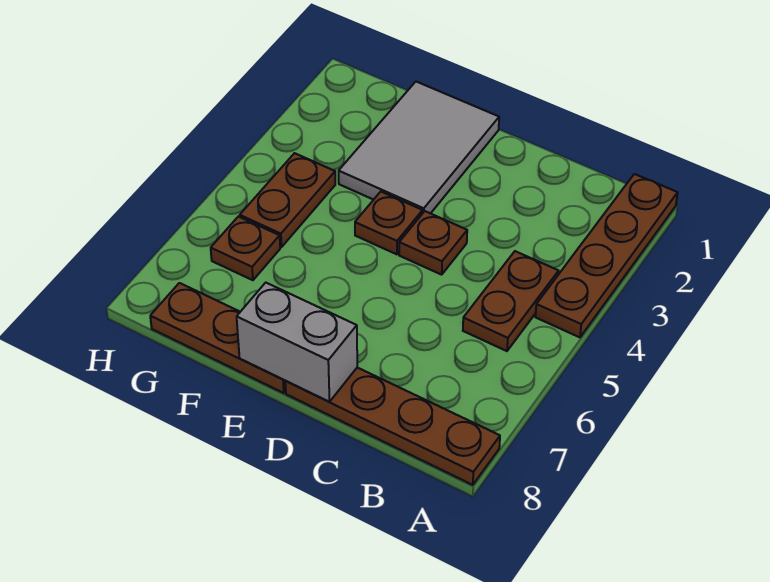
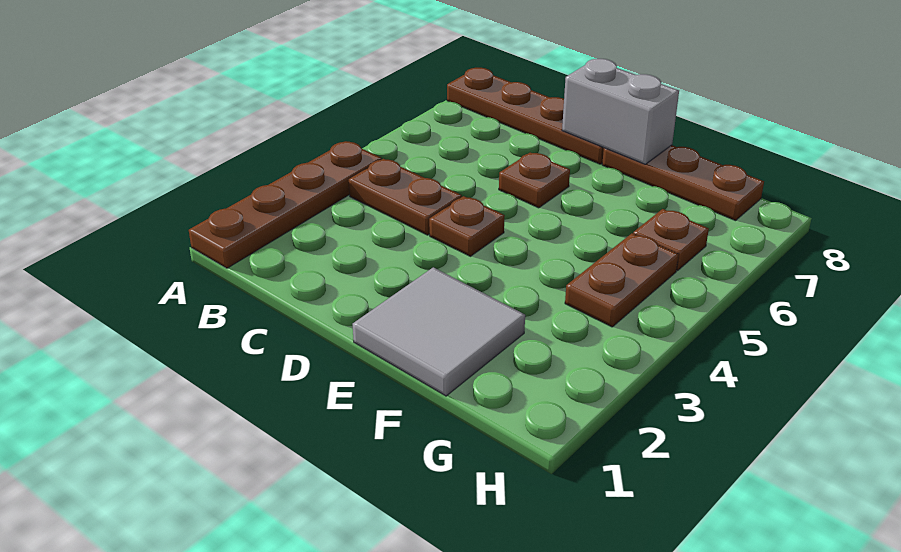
brown plate B4:B5 level 1 -> brown plate B4:C4 level 1
grey tile E1:F3 level 1 -> grey tile E1:F2 level 1
brown plate E4 level 1 -> brown plate D6 level 1

